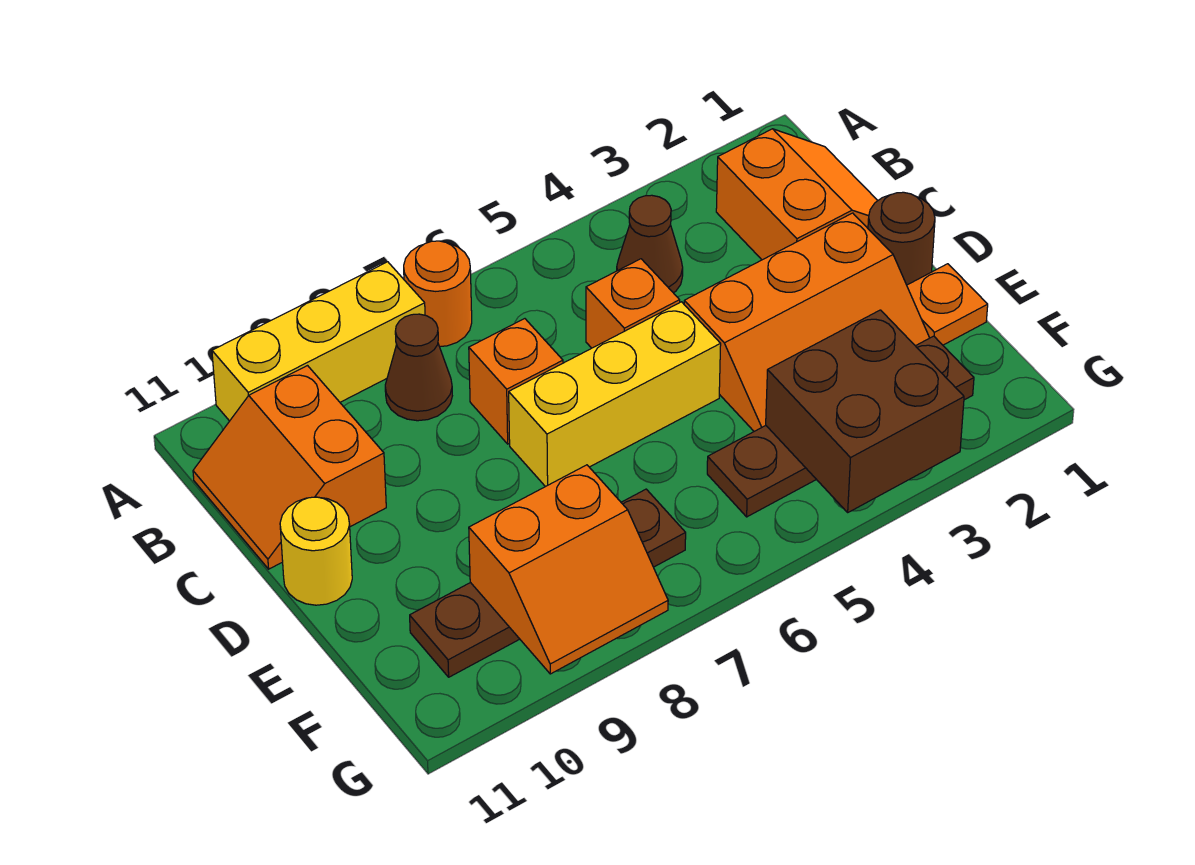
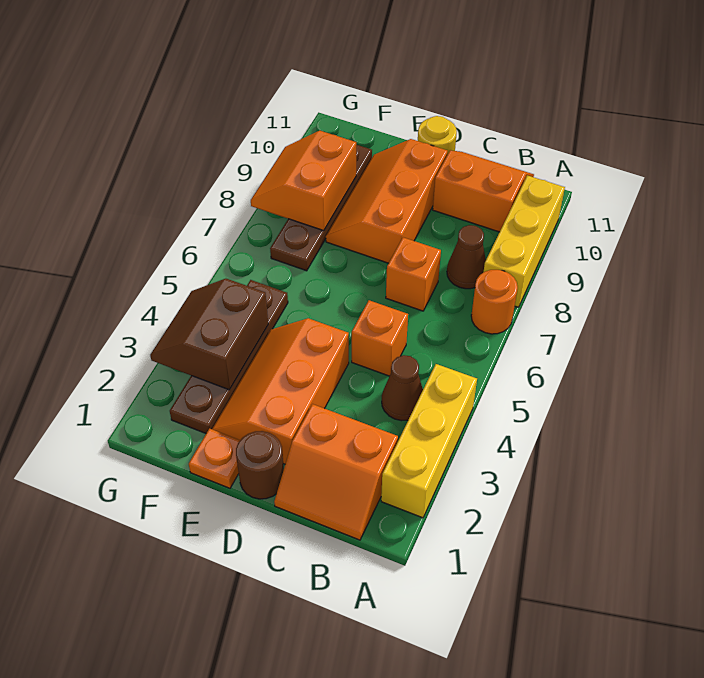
yellow brick D5:D7 level 1 -> yellow brick A2:A4 level 1
none -> orange slope D8:E10 level 1 top D
brown brick F3:G4 level 2 -> brown slope F3:G4 level 2 top F

